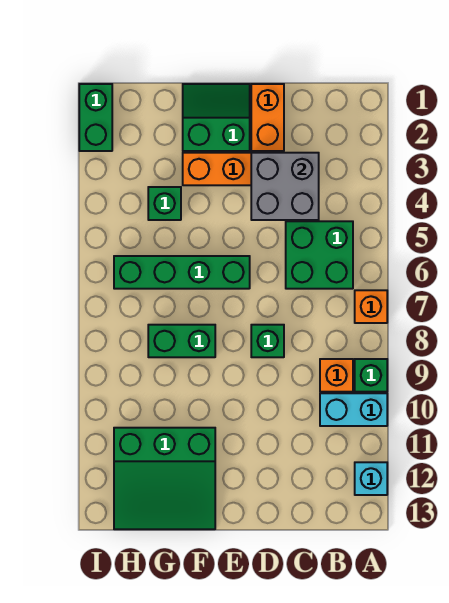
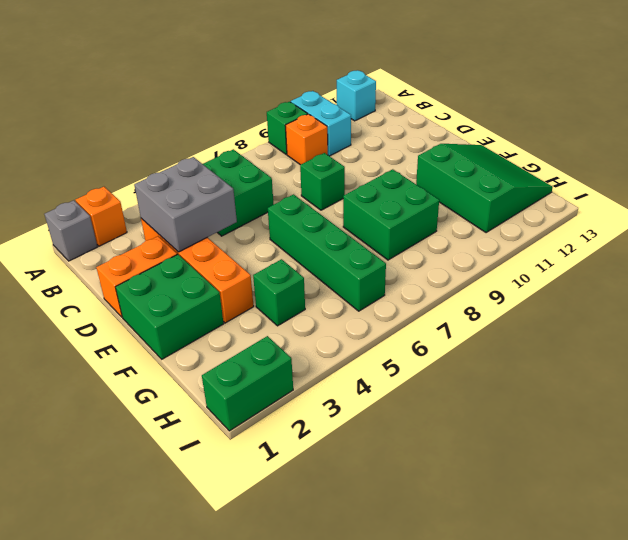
none -> grey brick A1 level 1
orange brick A7 level 1 -> orange brick A2 level 1
green slope E1:F2 level 1 top 2 -> green brick E1:F2 level 1
green brick F8:G8 level 1 -> green brick F8:G9 level 1

